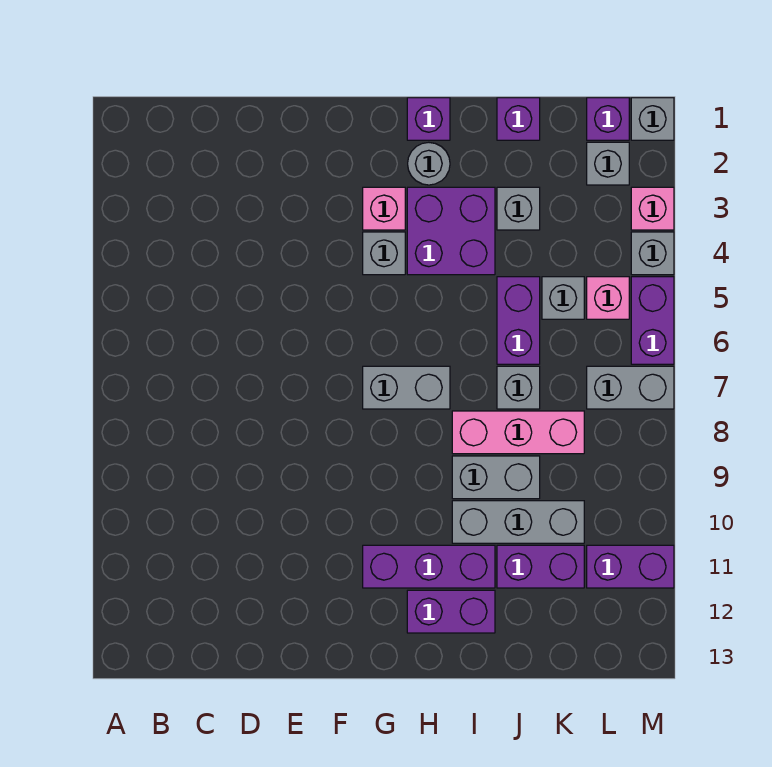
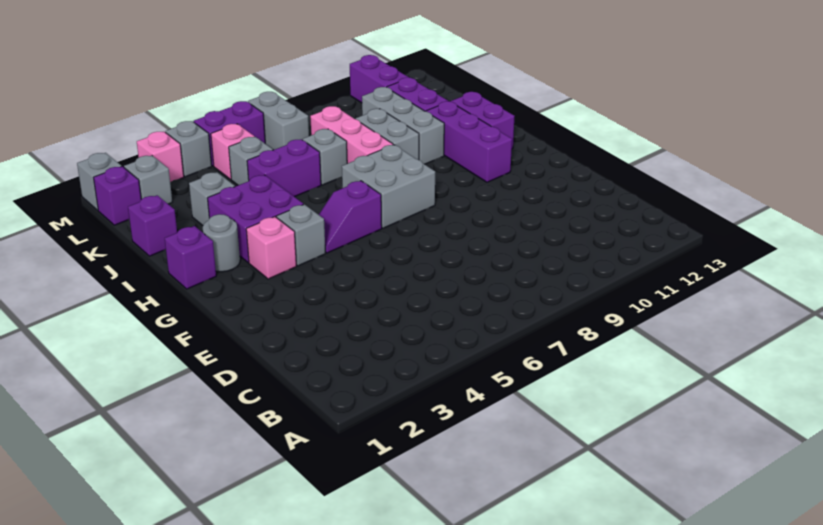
none -> purple slope G5:G6 level 1 top 6
grey brick G7:H7 level 1 -> grey brick G7:H8 level 1

